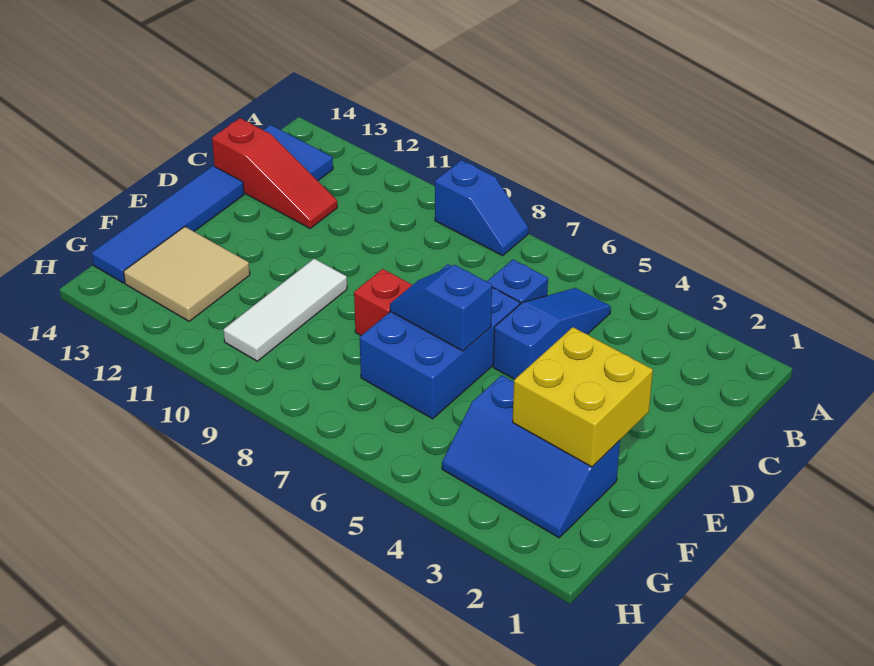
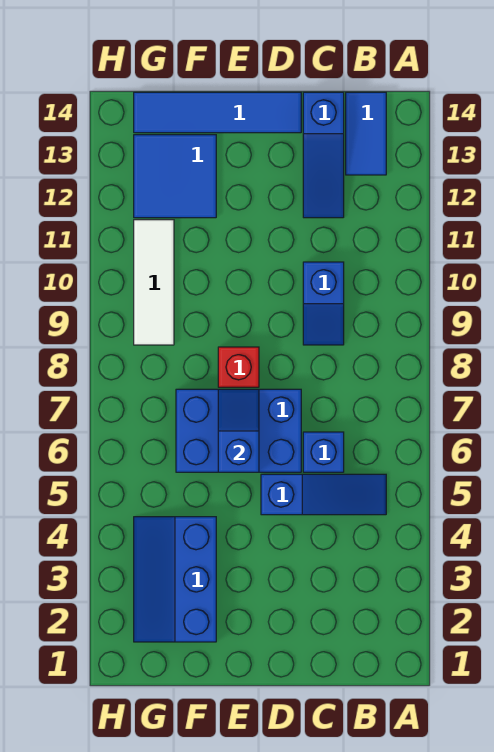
blue slope A8:A9 level 1 top 9 -> blue slope C9:C10 level 1 top 10
red slope C12:C14 level 1 top 14 -> blue slope C12:C14 level 1 top 14
yellow brick E2:F3 level 2 -> none
white tile E10:G10 level 1 -> white tile G9:G11 level 1
tan tile F12:G13 level 1 -> blue tile F12:G13 level 1

